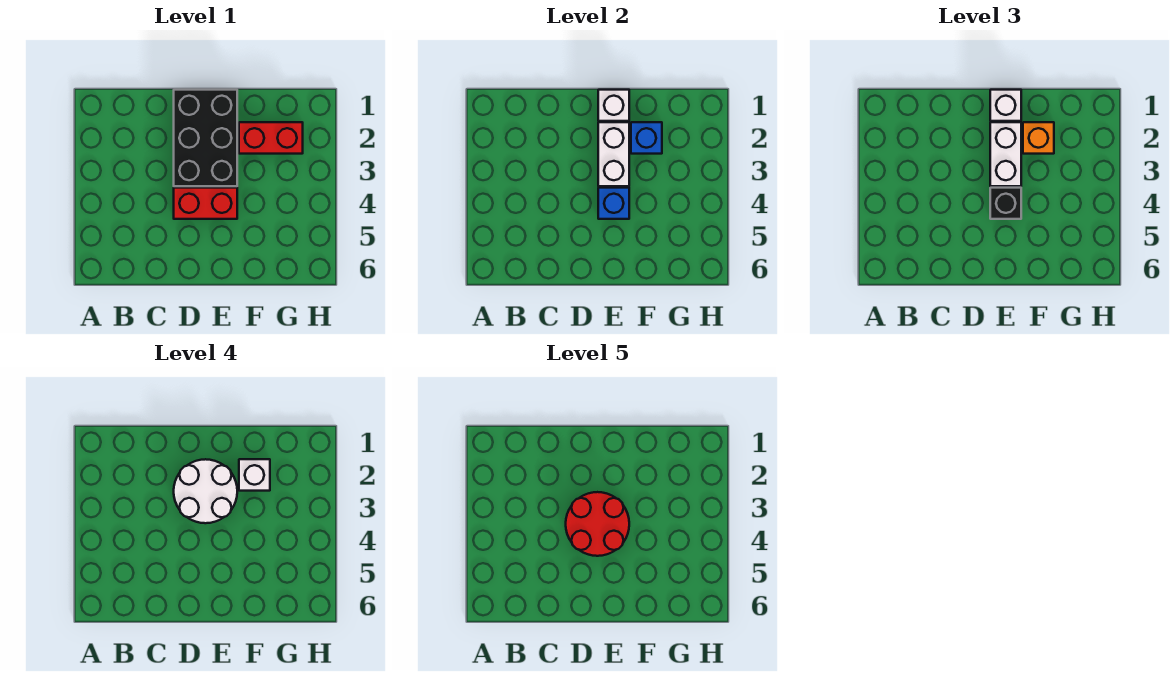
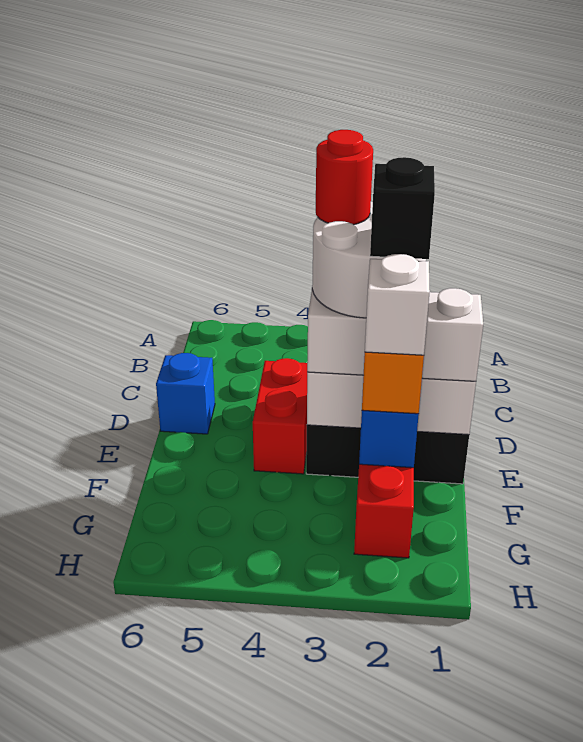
red round brick D3:E4 level 5 -> red round brick D3 level 5
blue brick E4 level 2 -> blue brick D6 level 1
black brick E4 level 3 -> black brick E2 level 5

